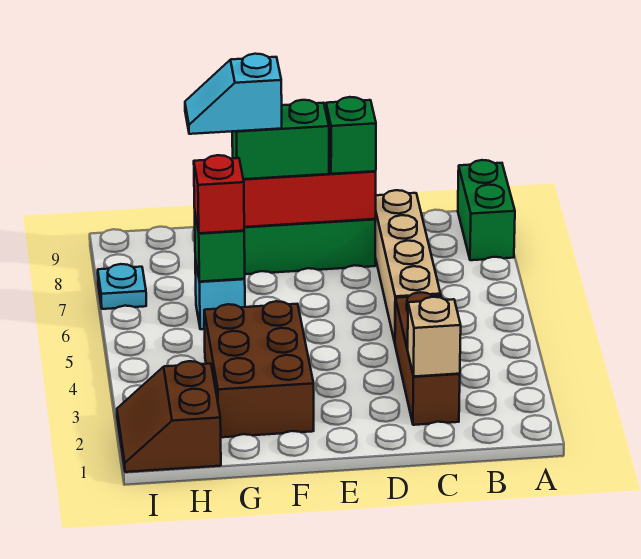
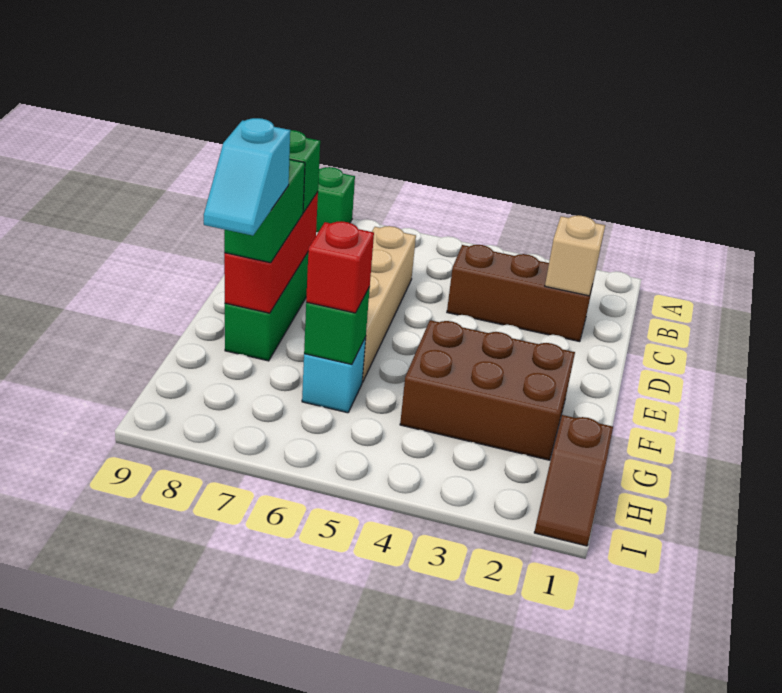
tan brick C5:C8 level 1 -> tan brick C6:F6 level 1
brown slope H1:I2 level 1 top H -> brown slope H1:I1 level 1 top H
cyan plate I7 level 1 -> none

